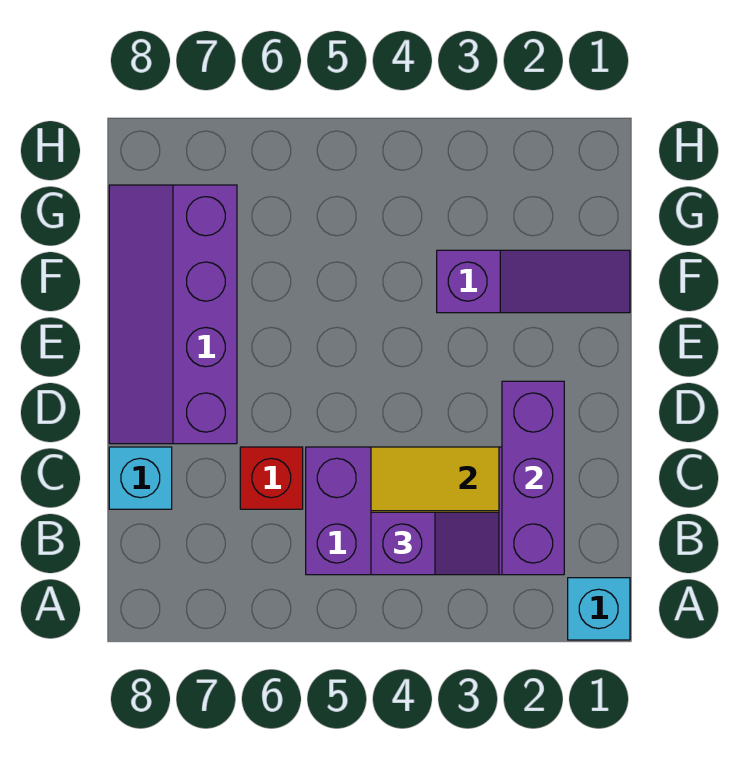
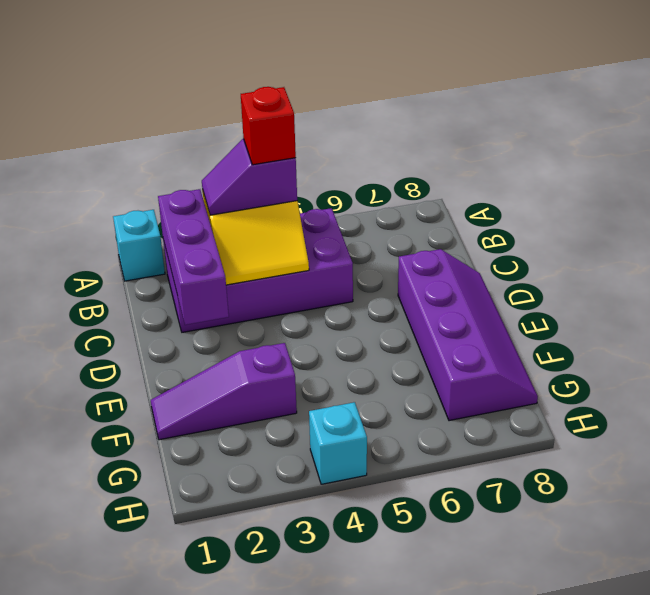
red brick C6 level 1 -> red brick B4 level 4
cyan brick C8 level 1 -> cyan brick H4 level 1

